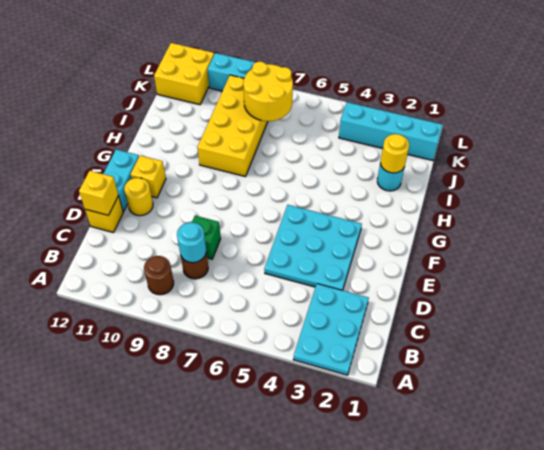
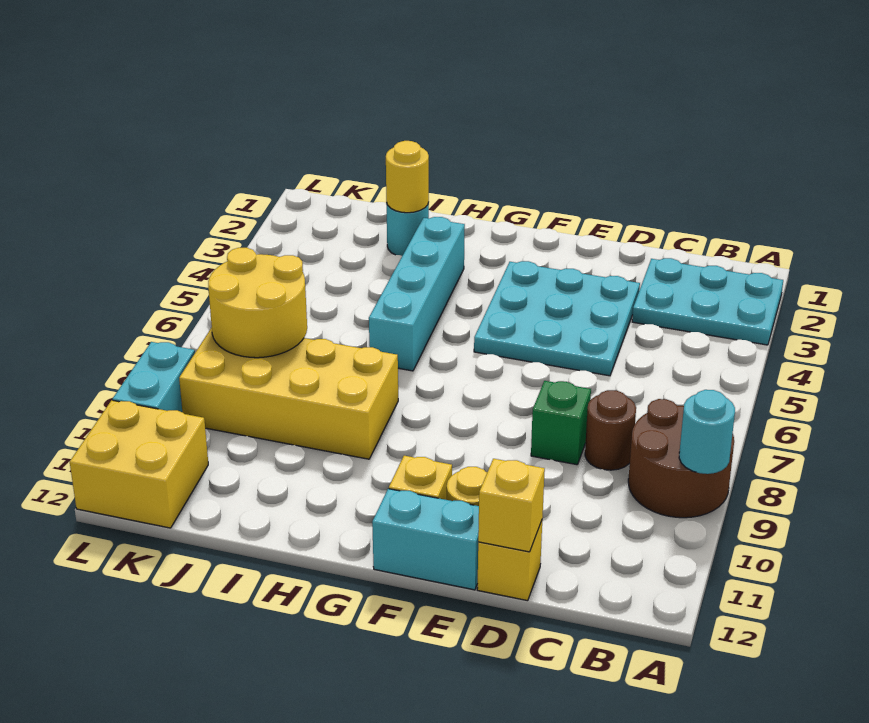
brown round brick B9 level 1 -> brown round brick A8:B9 level 1
cyan round brick C8 level 2 -> cyan round brick A9 level 2
cyan brick K1:K4 level 1 -> cyan brick H3:H6 level 1

